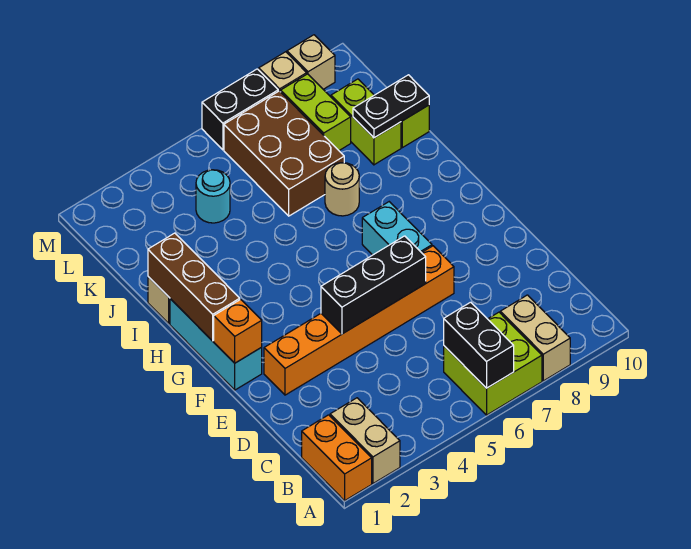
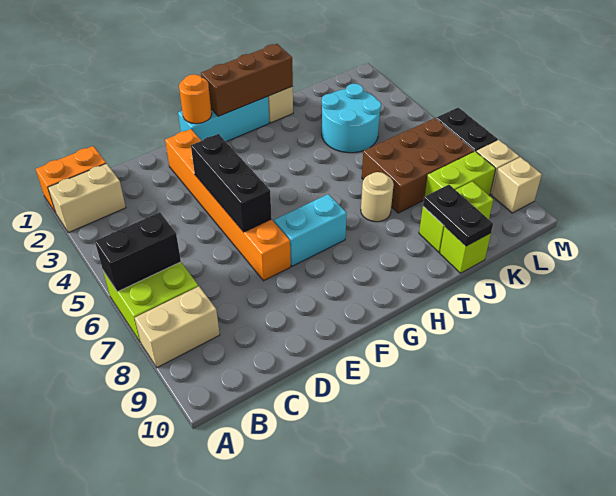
orange brick F1 level 2 -> orange round brick F1 level 2
cyan round brick K4 level 1 -> cyan round brick J3:K4 level 1

